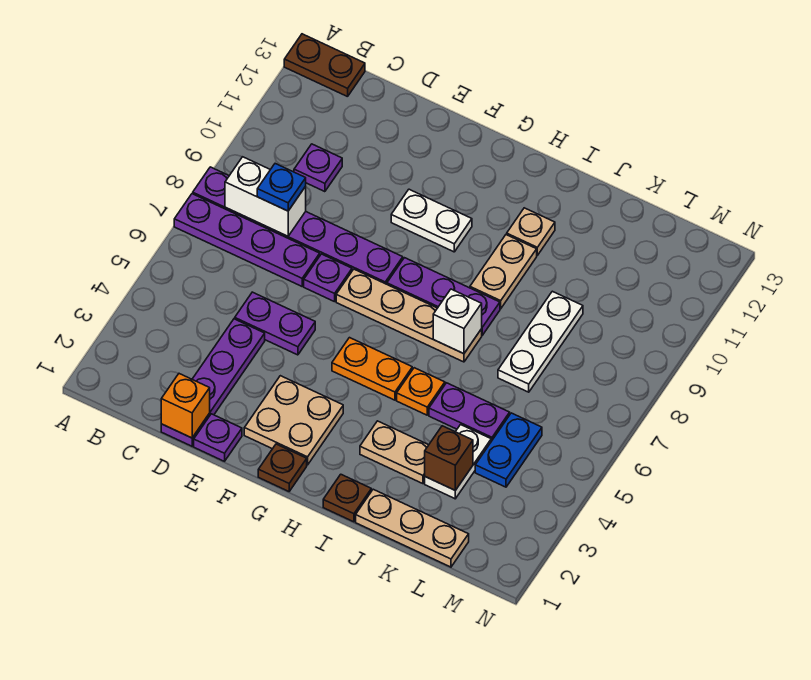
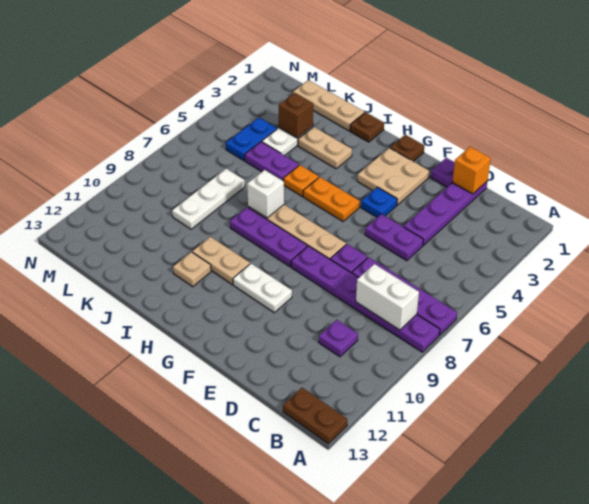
blue plate C8 level 3 -> blue plate F4 level 1
tan plate I9:I10 level 1 -> tan plate H10:I10 level 1

